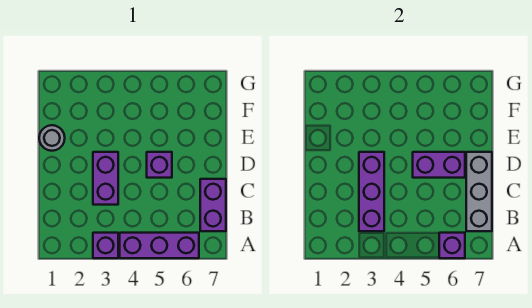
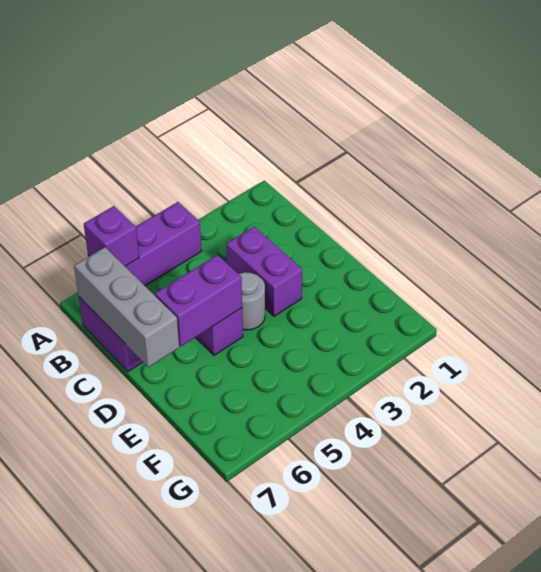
purple brick A3 level 1 -> none
purple brick B3:D3 level 2 -> none
grey round brick E1 level 1 -> grey round brick D4 level 1

